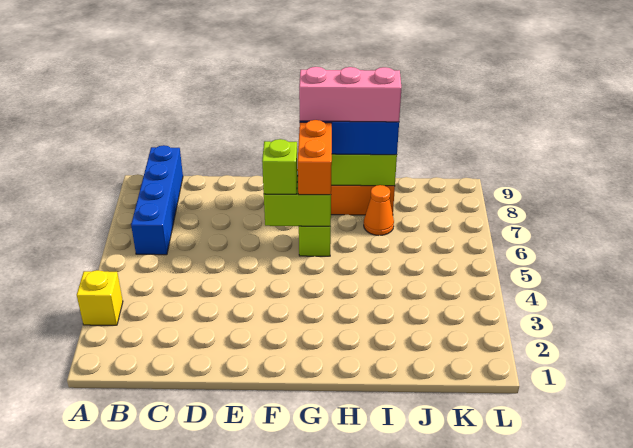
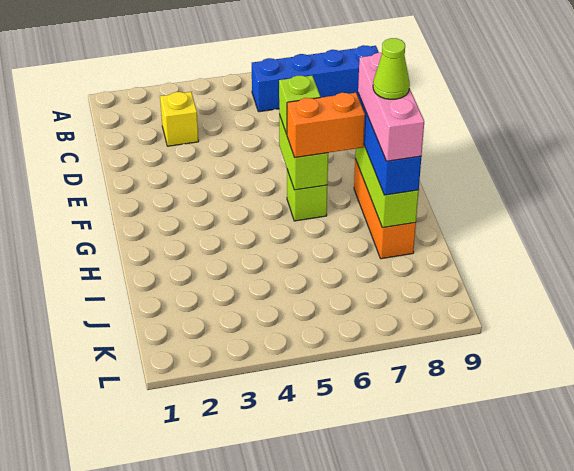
yellow brick A3 level 1 -> yellow brick C3 level 1
none -> lime cone H8 level 5
orange cone I7 level 1 -> none

